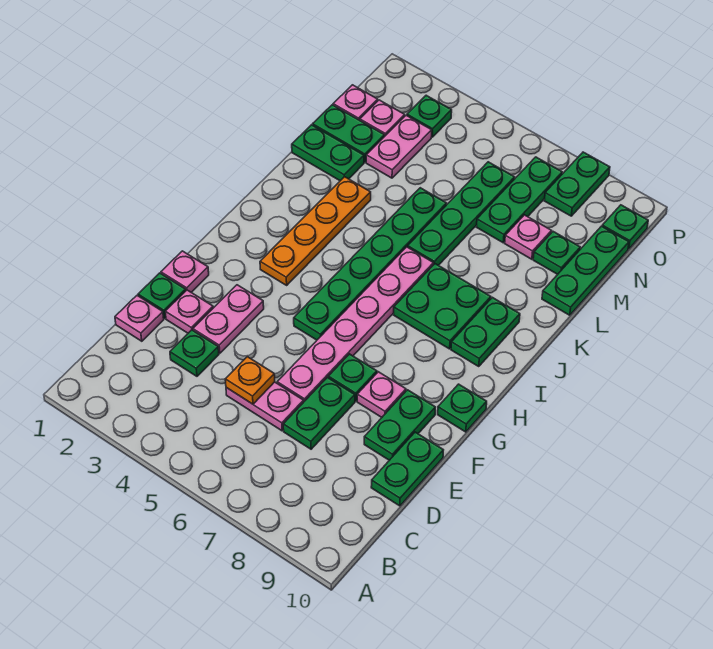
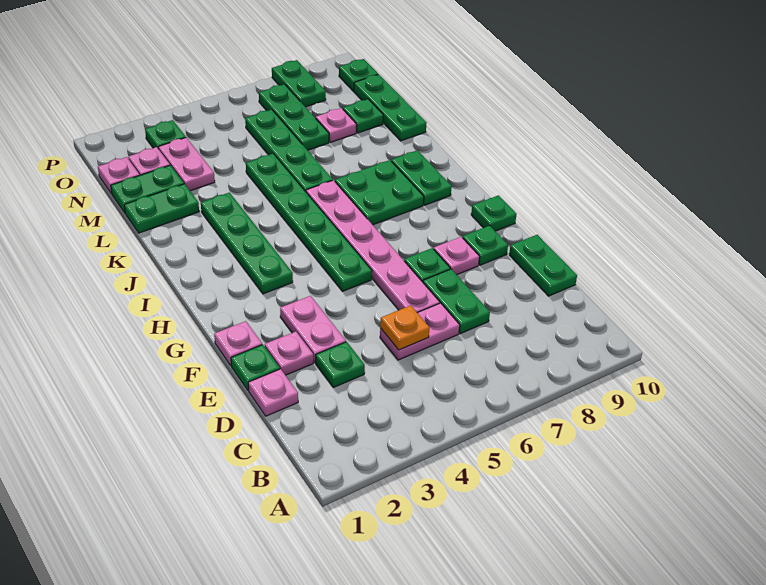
green plate E9:F9 level 1 -> green plate F9 level 1
orange plate H3:K3 level 1 -> green plate H3:K3 level 1

